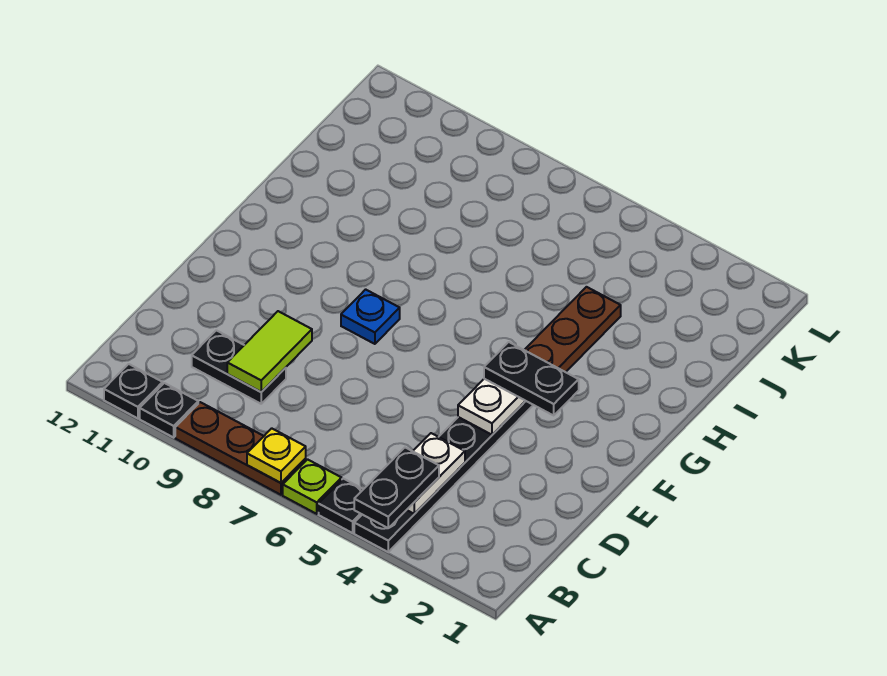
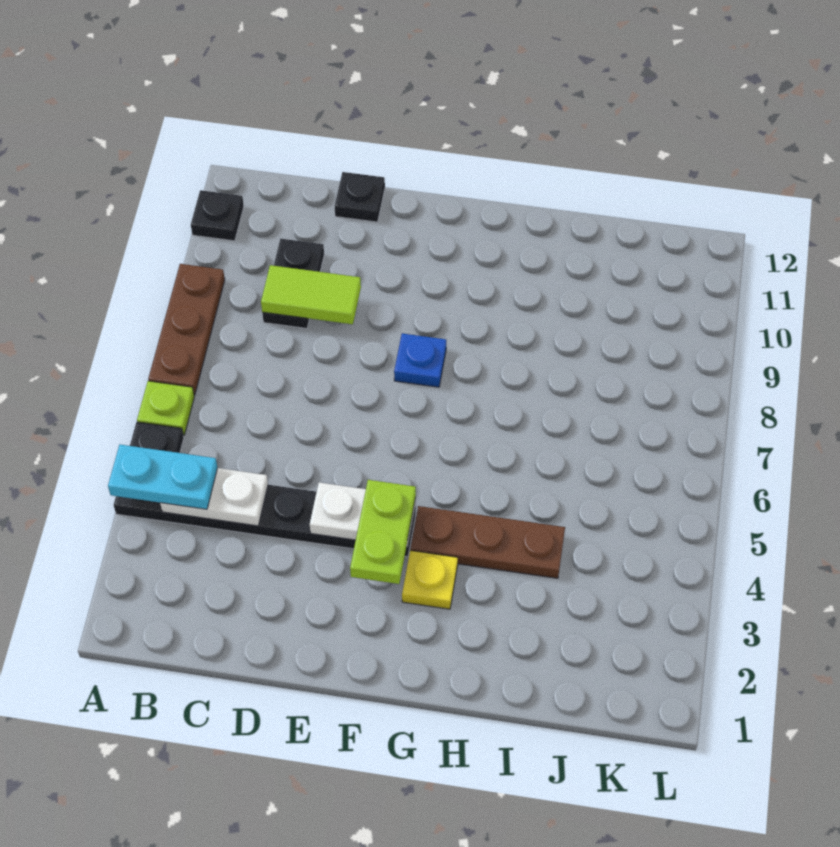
black plate A4:B4 level 3 -> cyan plate A4:B4 level 3
yellow plate A7 level 2 -> yellow plate G3 level 1
black plate A10 level 1 -> black plate D12 level 1
black plate F3:F4 level 3 -> lime plate F3:F4 level 3

